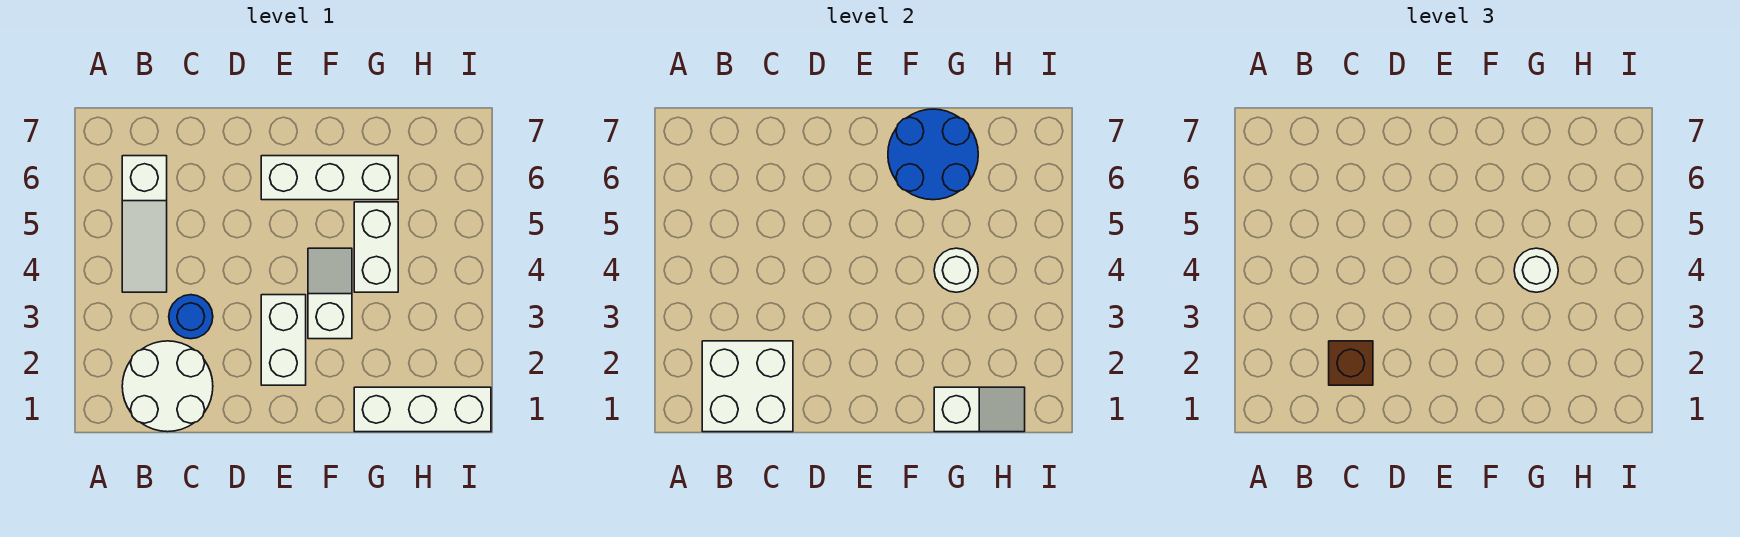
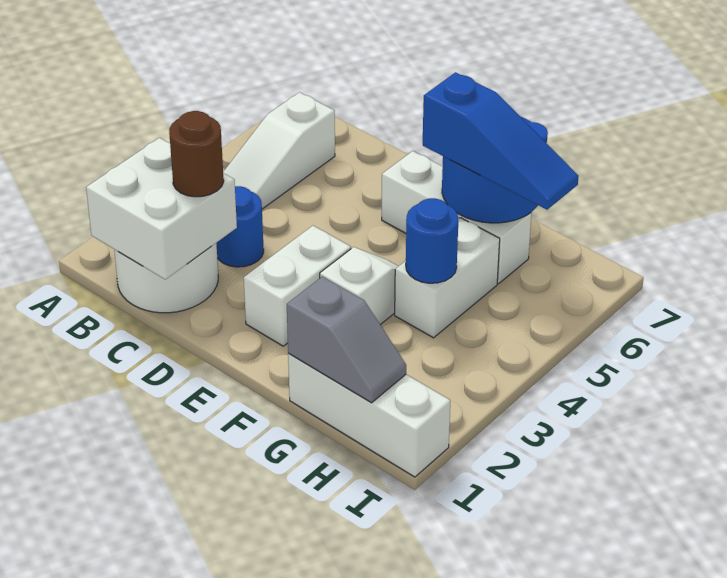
brown brick C2 level 3 -> brown round brick C2 level 3
none -> blue slope F6:H6 level 3 top F
white slope G1:H1 level 2 top G -> grey slope G1:H1 level 2 top G
white round brick G4 level 2 -> blue round brick G4 level 2
white round brick G4 level 3 -> none

